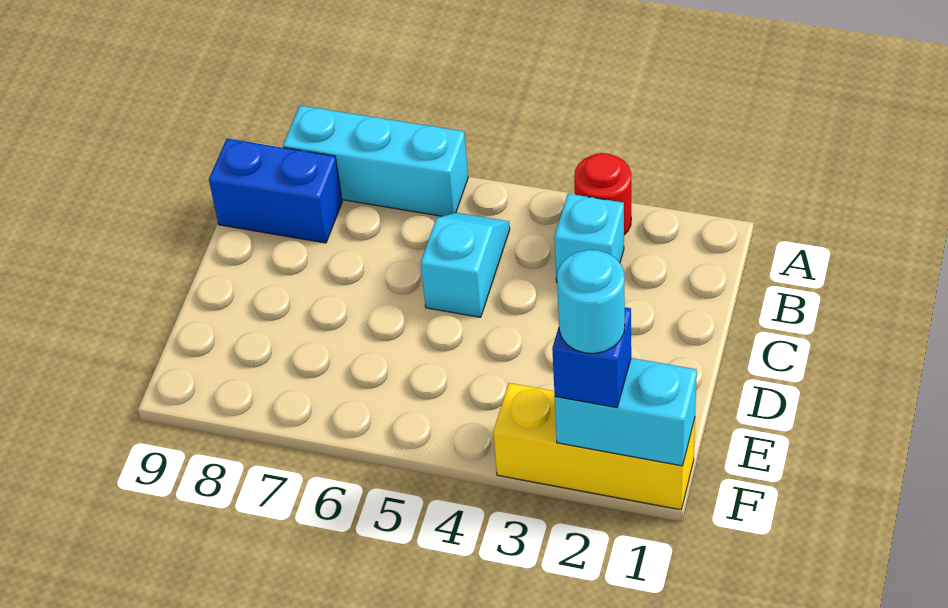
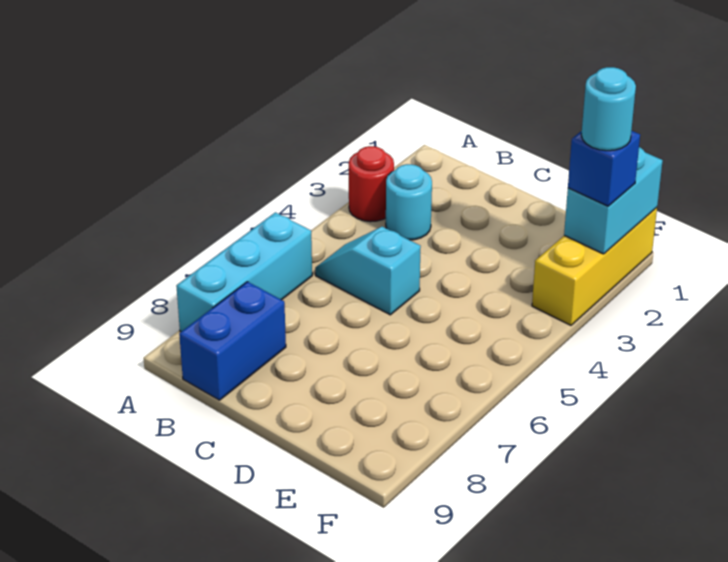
cyan brick B3 level 1 -> cyan round brick B3 level 1

